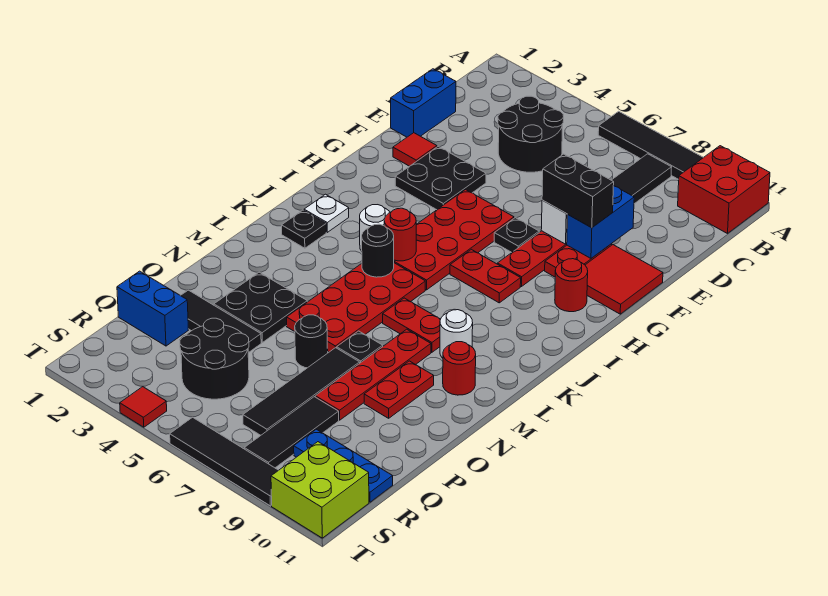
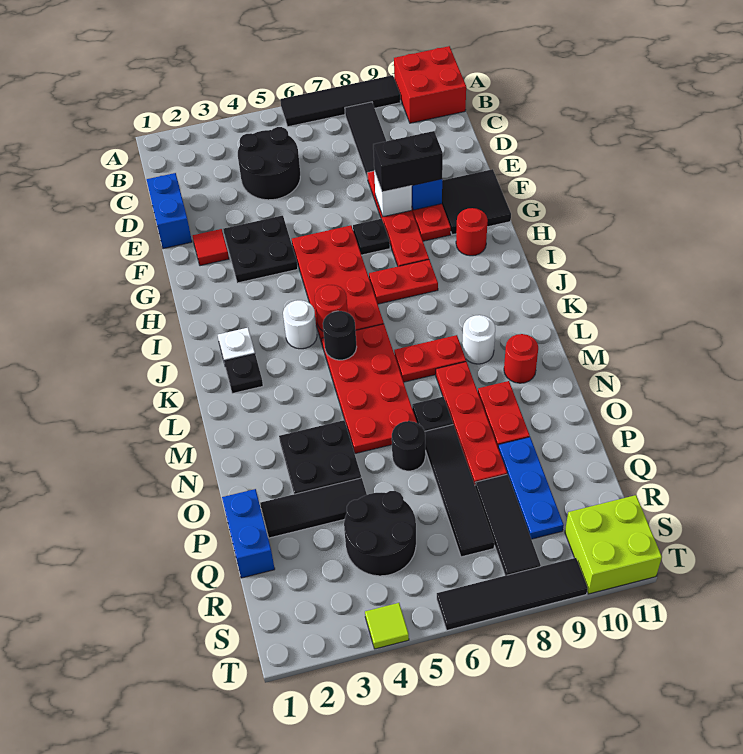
red tile F10:G11 level 1 -> black tile F10:G11 level 1
blue brick Q1:Q2 level 1 -> blue brick P1:Q1 level 1
blue plate R9:R11 level 1 -> blue plate P9:R9 level 1
red tile T4 level 1 -> lime tile T4 level 1

